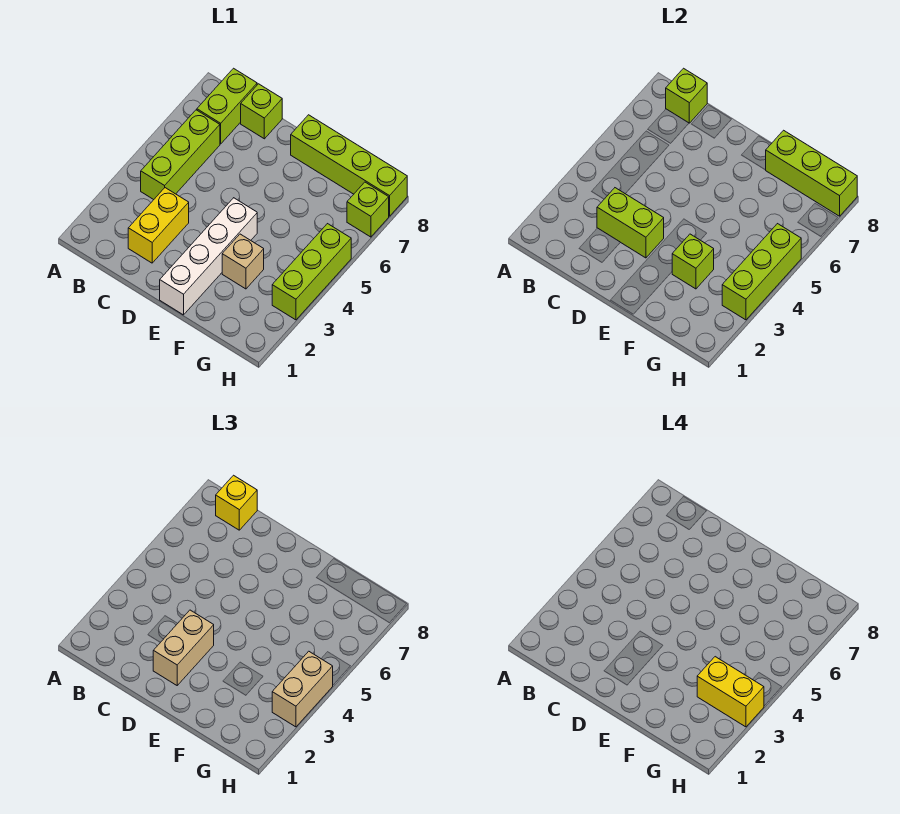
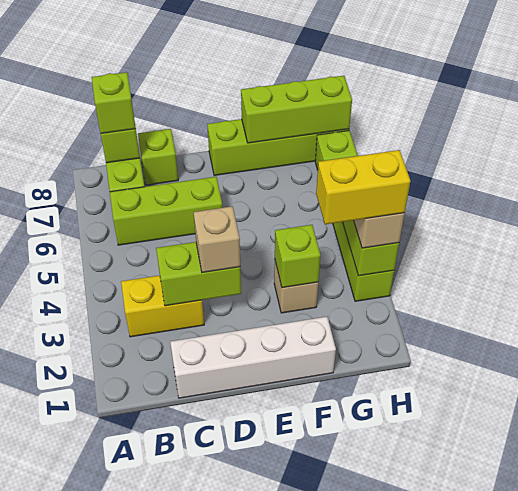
lime brick B4:B6 level 1 -> lime brick B6:D6 level 1
yellow brick B8 level 3 -> lime brick B8 level 3
yellow brick C2:C3 level 1 -> yellow brick B3:C3 level 1
tan brick D2:D3 level 3 -> tan brick D3 level 3
white brick E1:E4 level 1 -> white brick C1:F1 level 1

